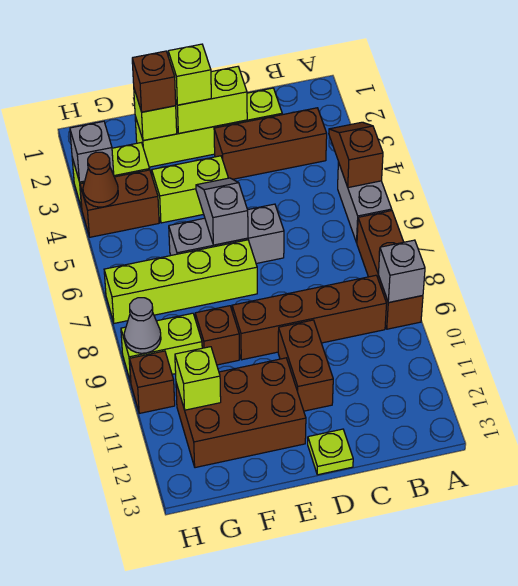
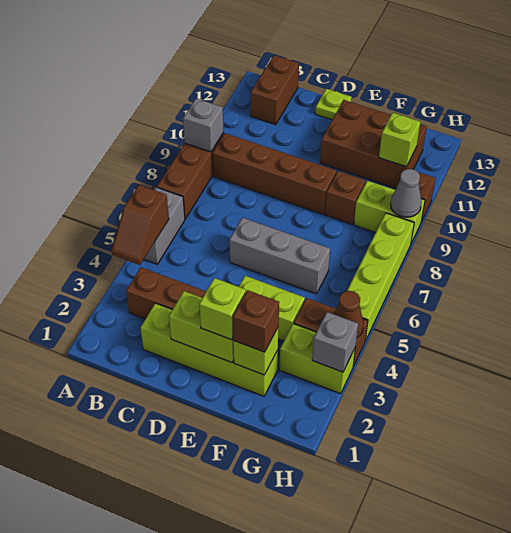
brown brick D10:D11 level 1 -> brown brick B12:B13 level 1
grey slope E5:E6 level 2 top 6 -> none
lime brick E7:H7 level 1 -> lime brick H5:H8 level 1

